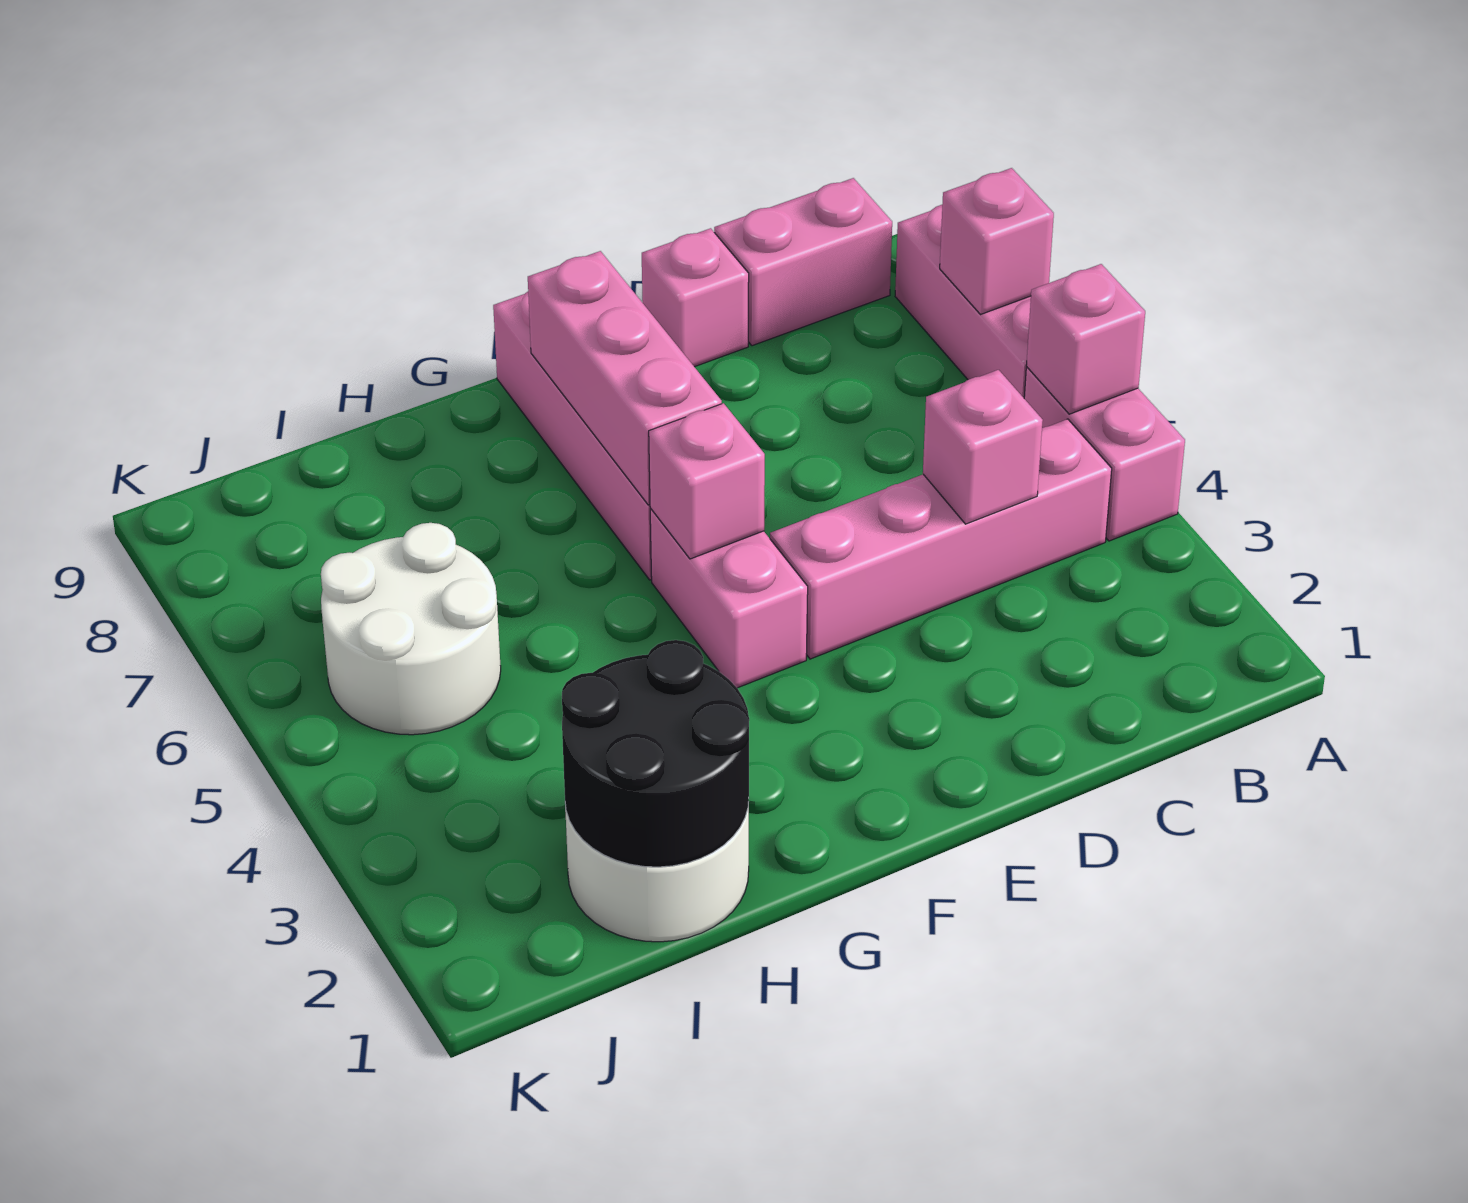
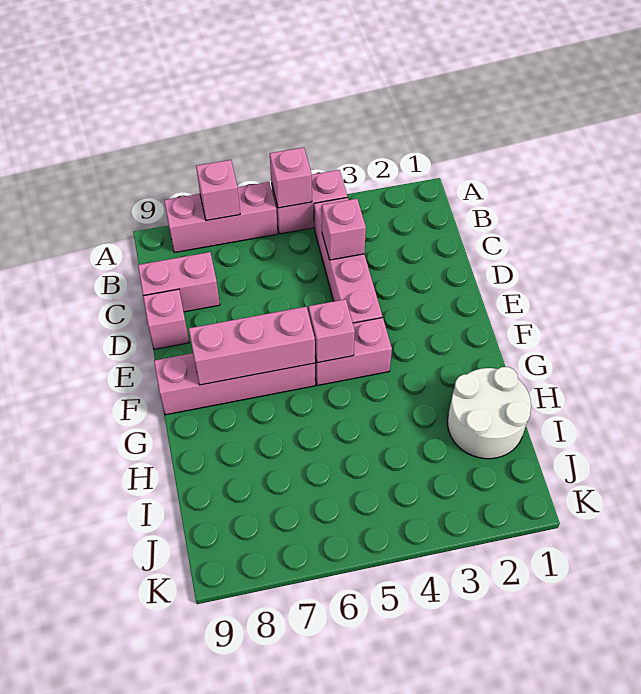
pink brick B9:C9 level 1 -> pink brick C8:C9 level 1
black round brick H1:I2 level 2 -> none
white round brick I5:J6 level 1 -> none

